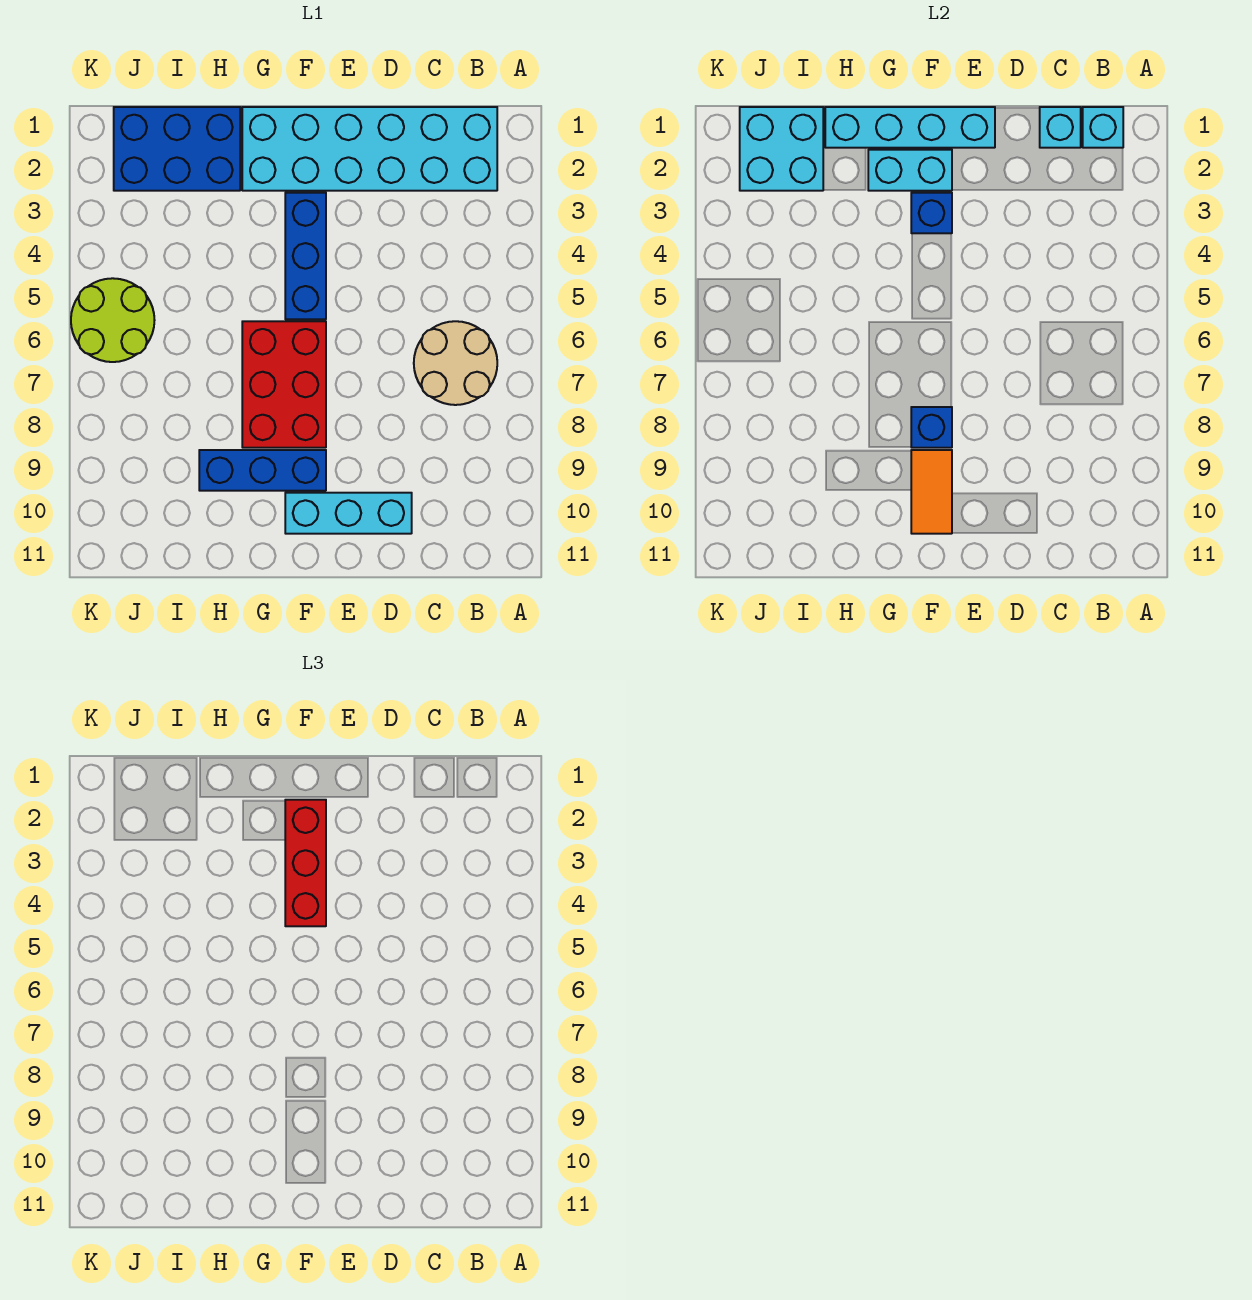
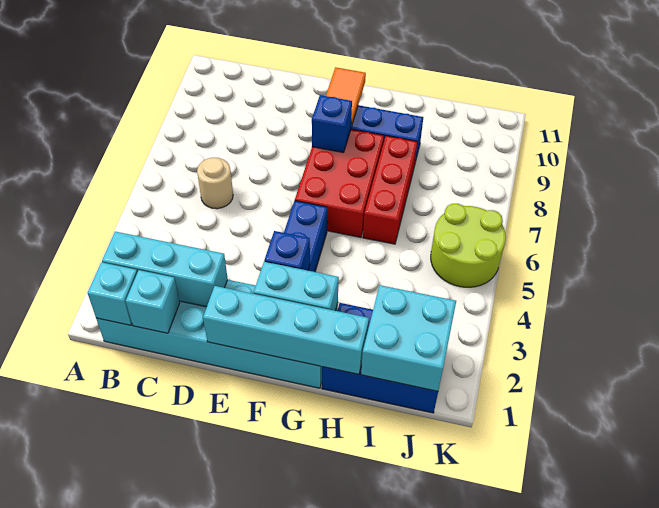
tan round brick B6:C7 level 1 -> tan round brick C6 level 1
cyan brick D10:F10 level 1 -> cyan brick B2:D2 level 2
red brick F2:F4 level 3 -> red brick H6:H8 level 1

